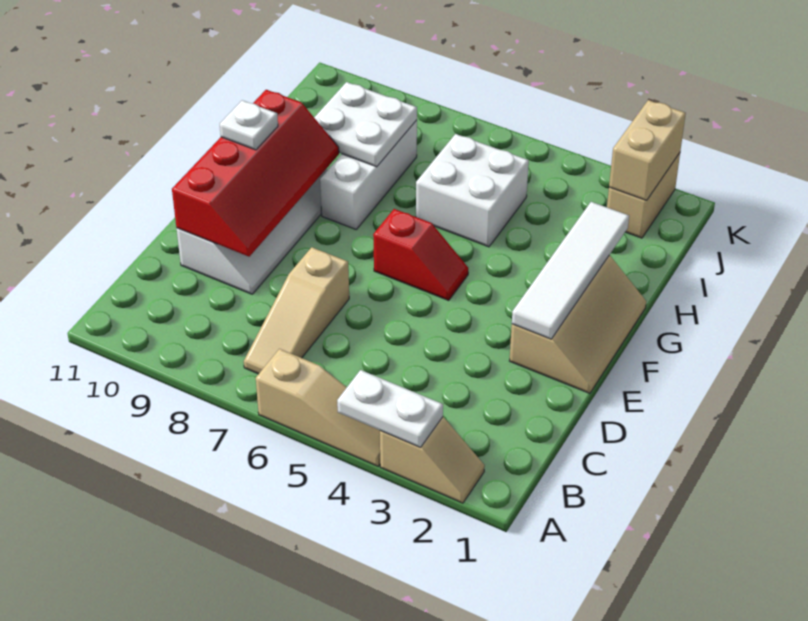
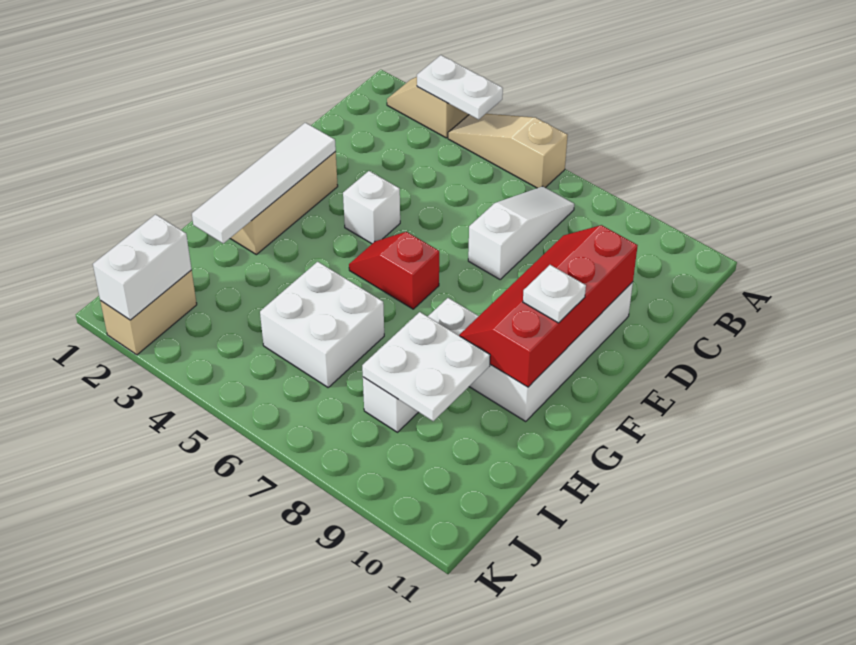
tan slope B7:D7 level 1 top D -> white slope B7:D7 level 1 top D
none -> white brick E4 level 1
tan brick J2:K2 level 2 -> white brick J2:K2 level 2

